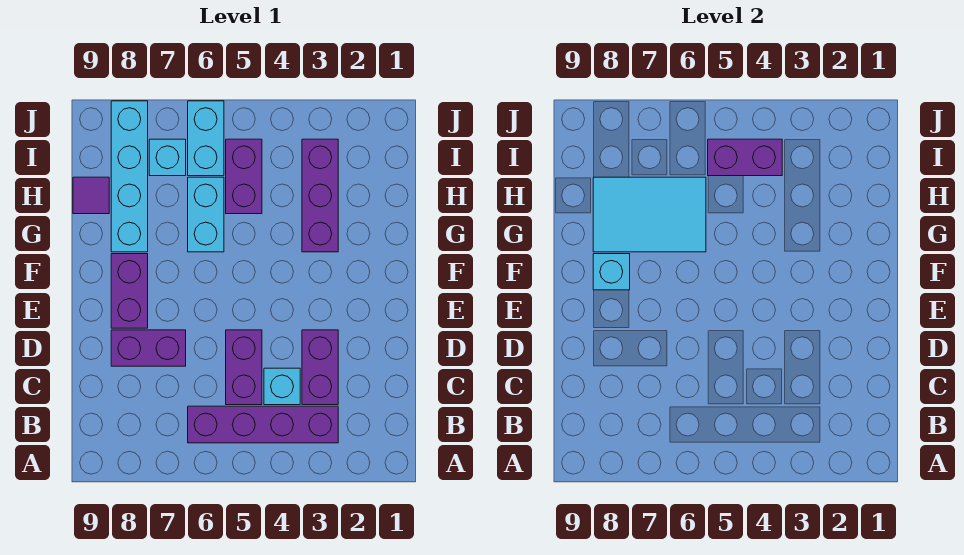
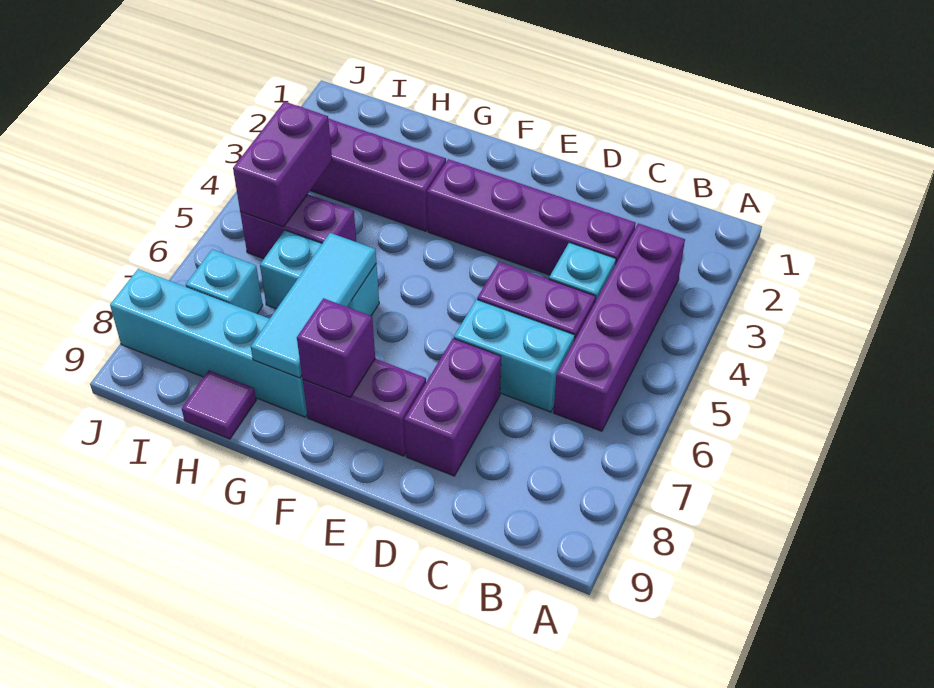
purple brick C3:D3 level 1 -> purple brick C3:F3 level 1
cyan brick F8 level 2 -> purple brick F8 level 2
cyan tile G6:H8 level 2 -> cyan tile G6:G8 level 2
cyan brick I6:J6 level 1 -> cyan brick C6:D6 level 1

